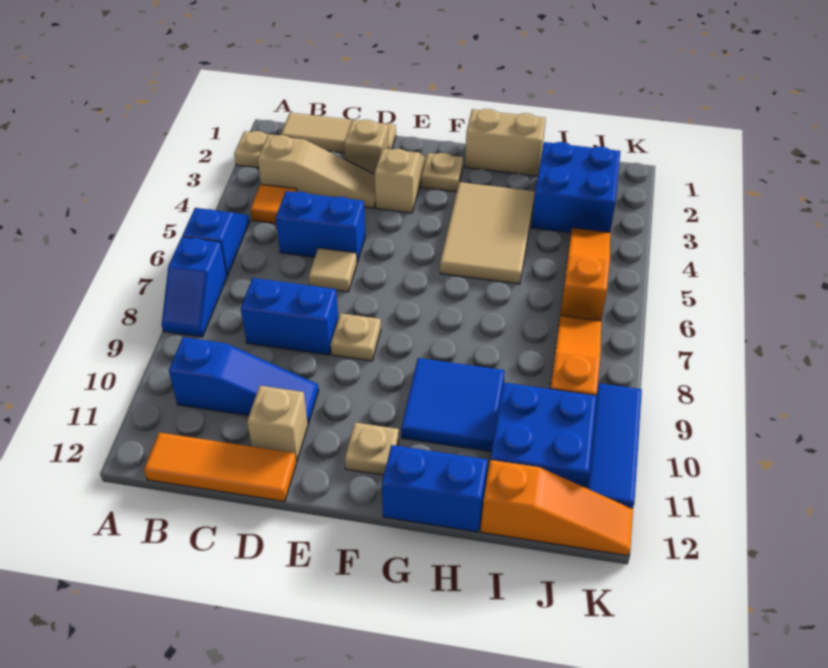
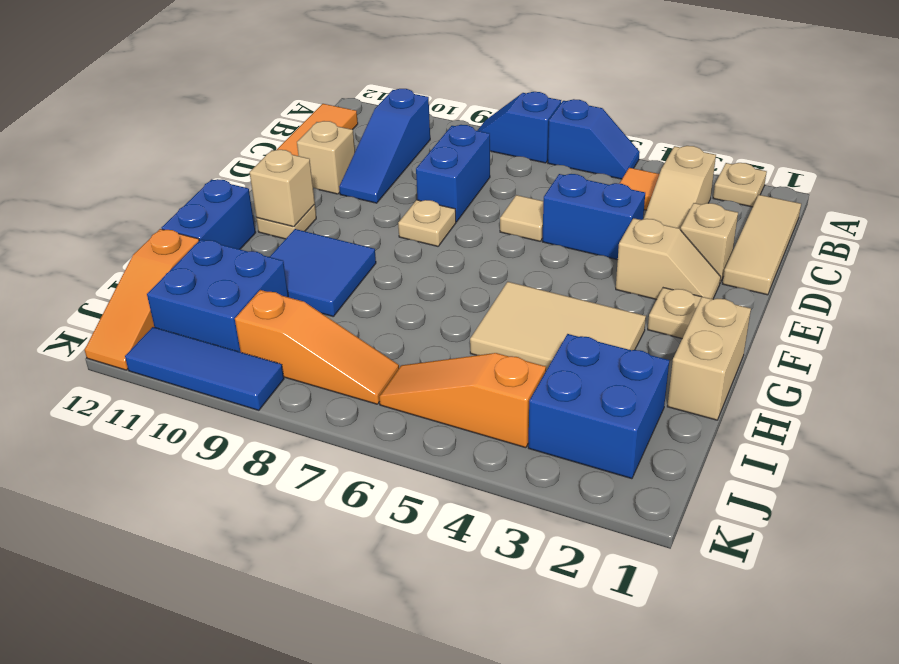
blue brick C5:D5 level 1 -> blue brick D4:D5 level 1
none -> tan brick F11 level 2
orange slope J4:J6 level 1 top 6 -> orange slope J4:J6 level 1 top 4

